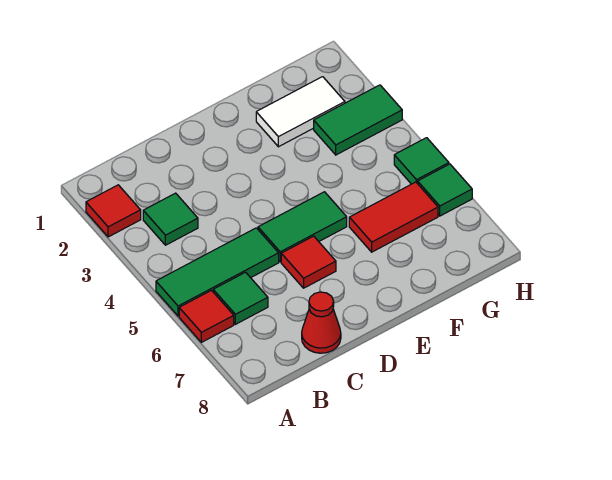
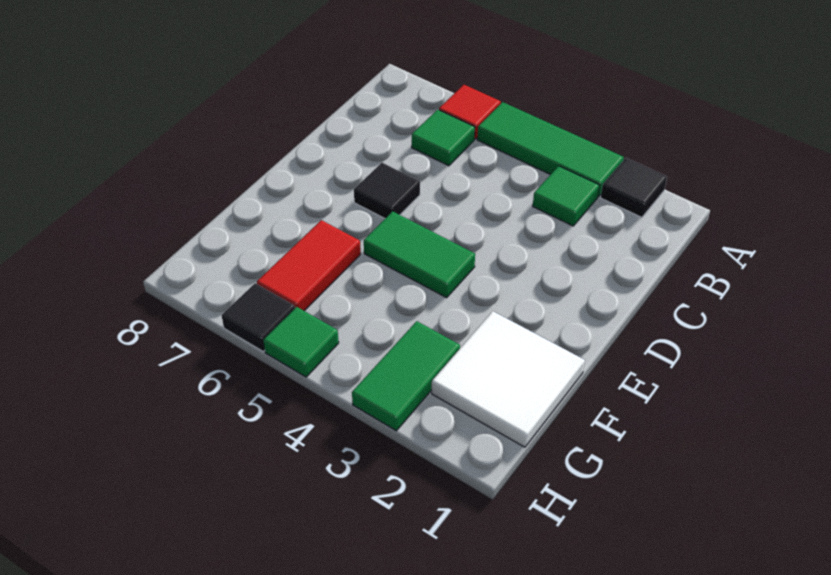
red tile A2 level 1 -> black tile A2 level 1
green tile A5:C5 level 1 -> green tile A3:A5 level 1
red cone C8 level 1 -> none
green tile D5:E5 level 1 -> green tile E4:E5 level 1
red tile D6 level 1 -> black tile D6 level 1
white tile F2:G2 level 1 -> white tile F1:G2 level 1
green tile H6 level 1 -> black tile H6 level 1

